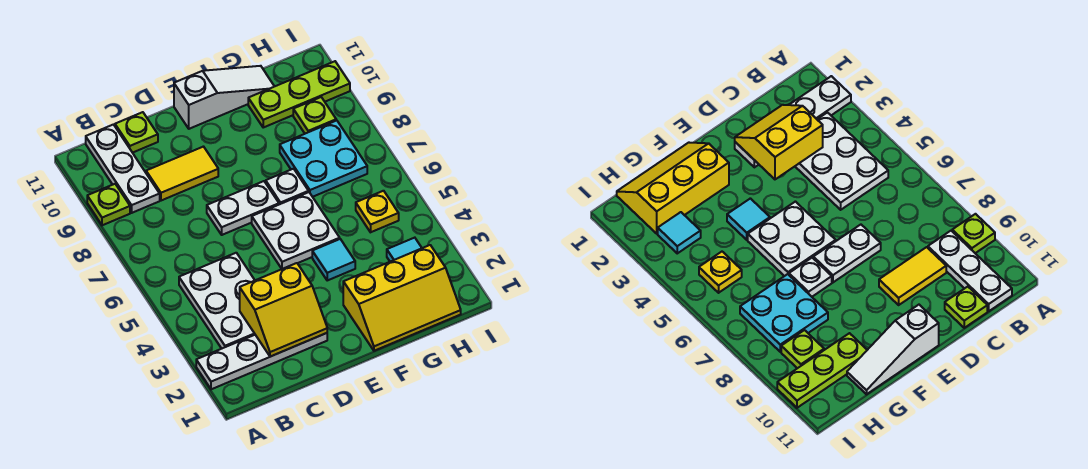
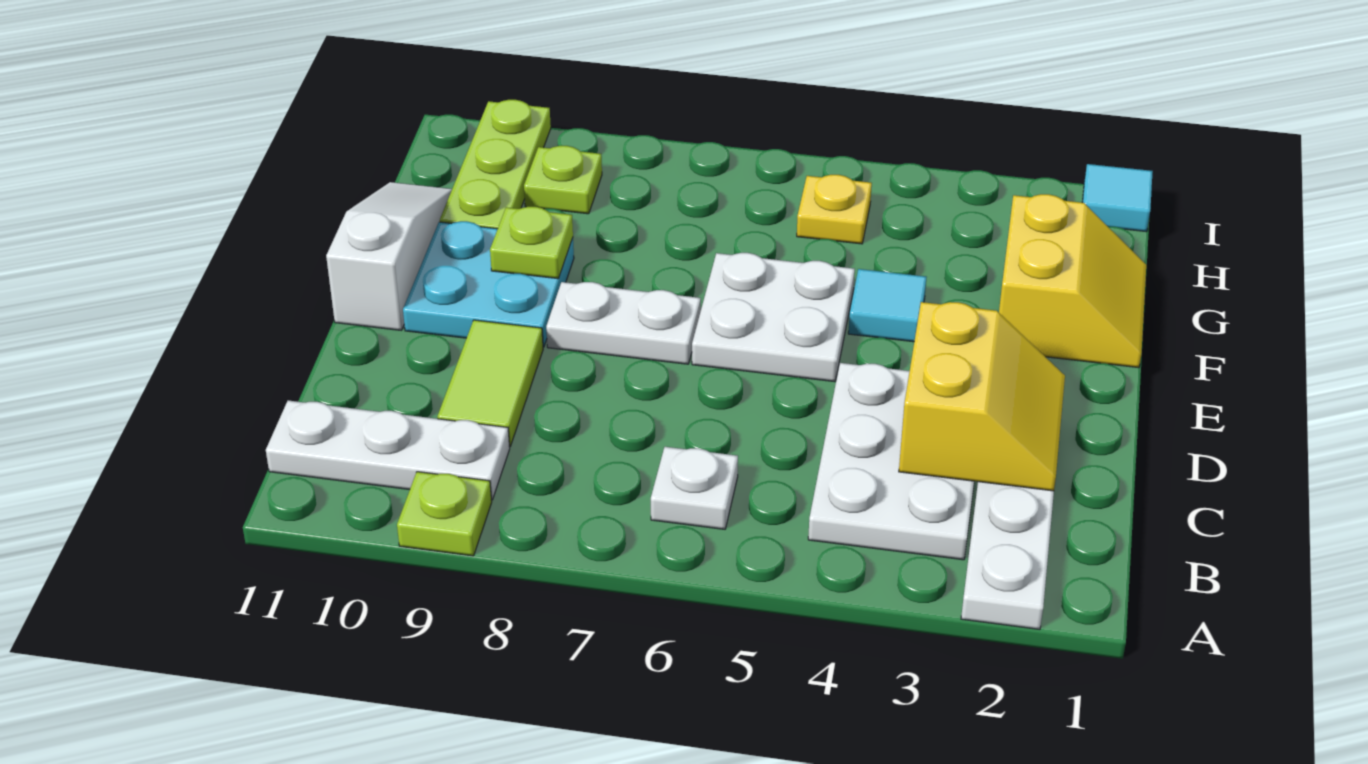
white plate B3:C5 level 1 -> white plate B3:D4 level 1
yellow tile C9:D9 level 1 -> lime tile C9:D9 level 1
lime plate C11 level 1 -> lime plate F9 level 2
white plate D7:E7 level 1 -> white plate E7:E8 level 1
yellow slope F1:H2 level 1 top 2 -> yellow slope F1:G2 level 1 top 2
white plate F7 level 1 -> white plate B6 level 1
cyan plate G7:H8 level 1 -> cyan plate E9:F10 level 1
cyan tile H3 level 1 -> cyan tile I1 level 1

